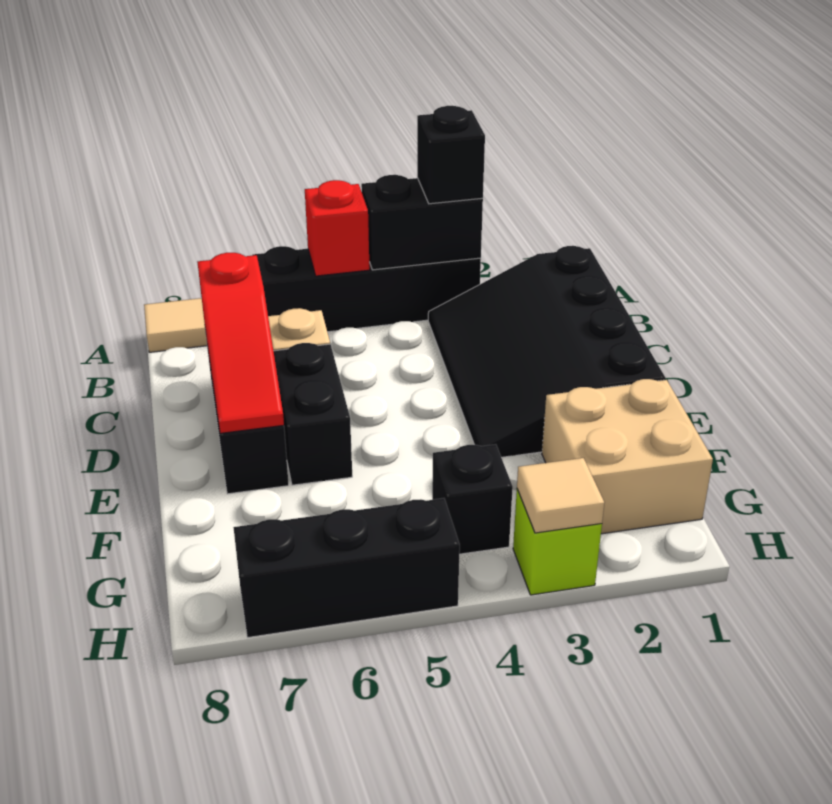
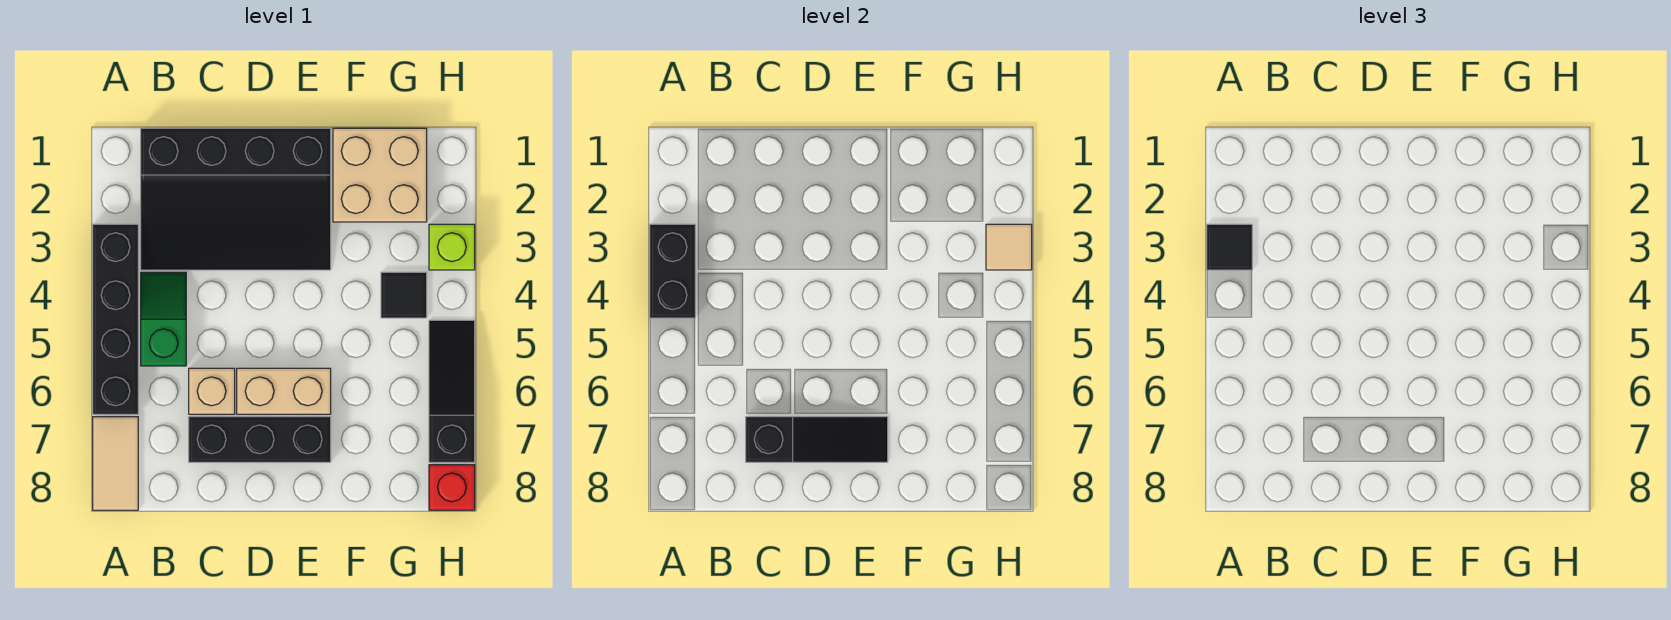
black brick A3 level 3 -> black tile A3 level 3
red brick A5 level 2 -> red brick H8 level 1
none -> green slope B4:B5 level 1 top 5
red slope C7:E7 level 2 top C -> black slope C7:E7 level 2 top C
black brick D6:E6 level 1 -> tan brick D6:E6 level 1
black brick G4 level 1 -> black tile G4 level 1
black brick H5:H7 level 1 -> black slope H5:H7 level 1 top 7

